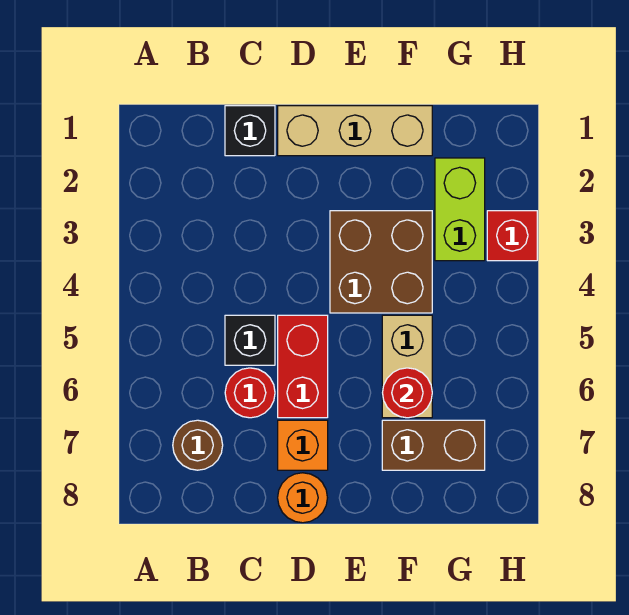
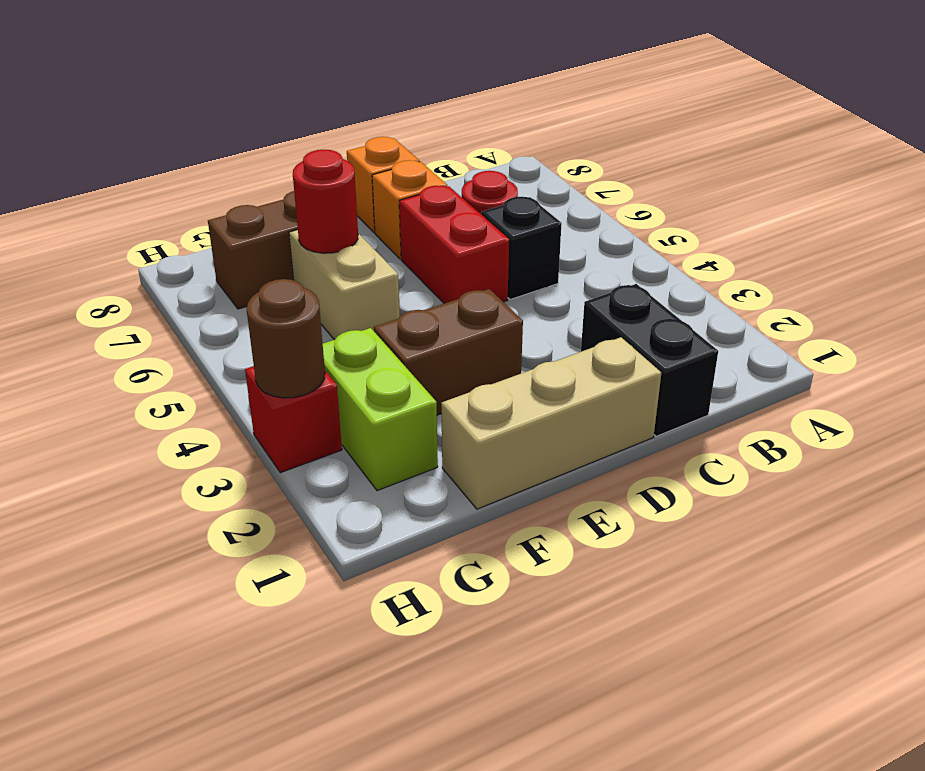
brown round brick B7 level 1 -> brown round brick H3 level 2
black brick C1 level 1 -> black brick C1:C2 level 1
orange round brick D8 level 1 -> orange brick D8 level 1
brown brick E3:F4 level 1 -> brown brick E3:F3 level 1

